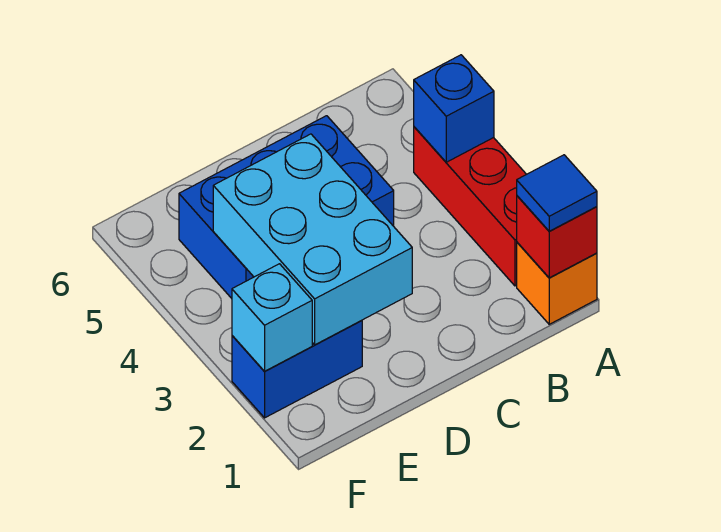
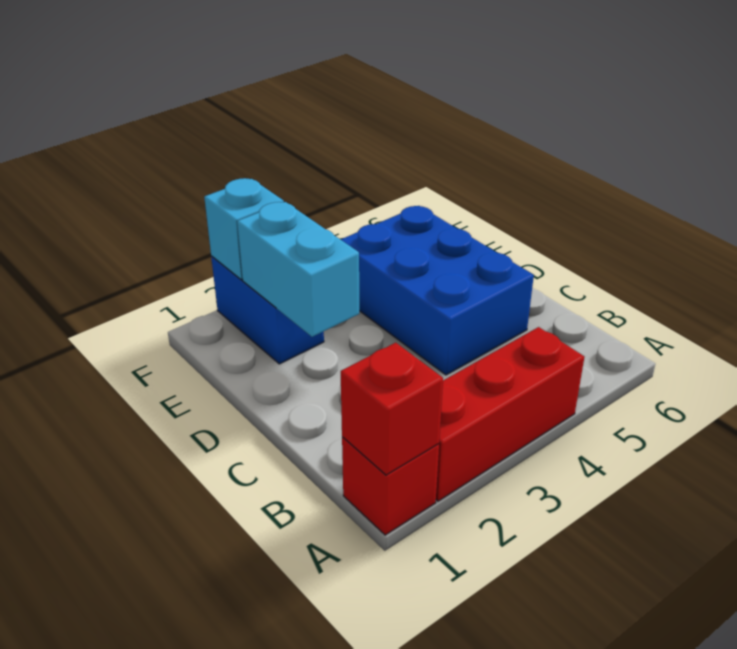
orange brick A1 level 1 -> red brick A1 level 1
blue tile A1 level 3 -> none
blue brick A4 level 2 -> none
cyan brick D2:E4 level 2 -> cyan brick D2:E2 level 2

